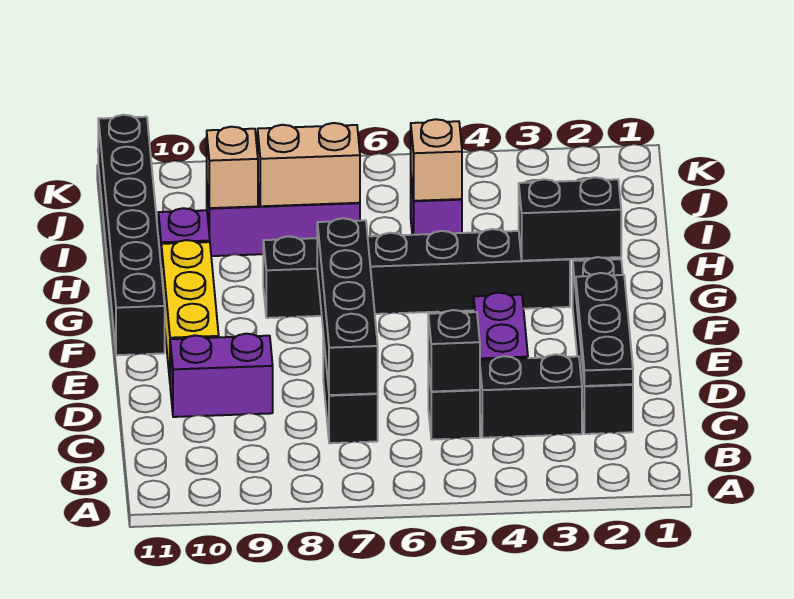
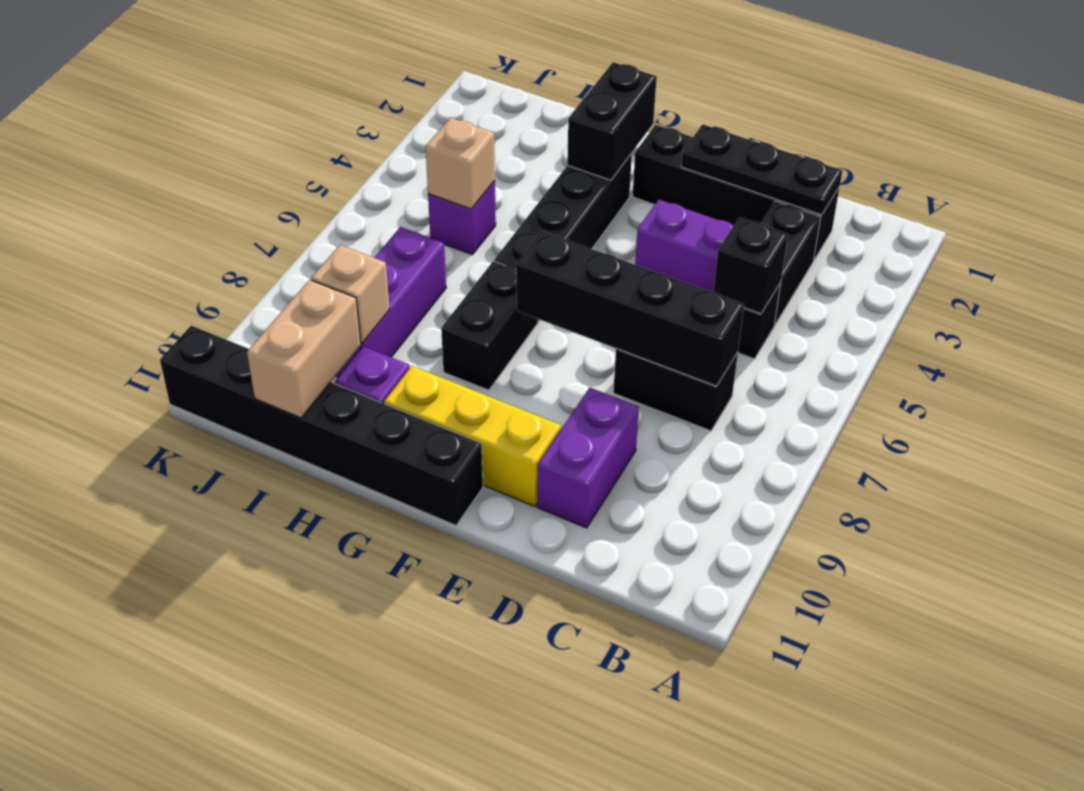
tan brick I7:I8 level 2 -> tan brick I10:I11 level 2

